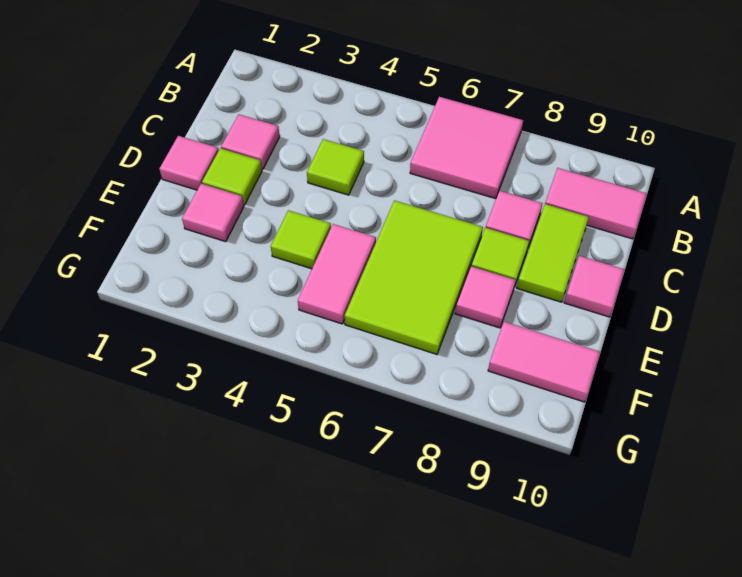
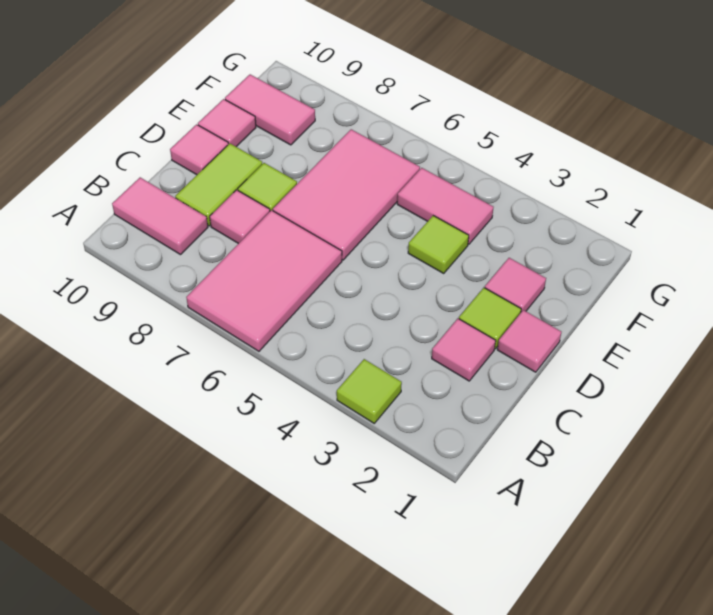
pink tile A6:B7 level 1 -> pink tile A6:C7 level 1
lime tile C4 level 1 -> lime tile A3 level 1
lime tile D6:F7 level 1 -> pink tile D6:F7 level 1
pink tile E5:F5 level 1 -> pink tile F4:F5 level 1
pink tile E8 level 1 -> pink tile E10 level 1

